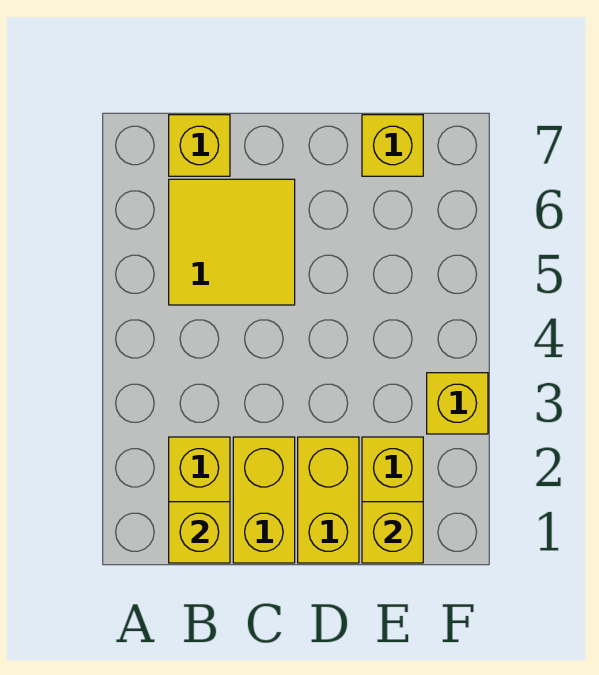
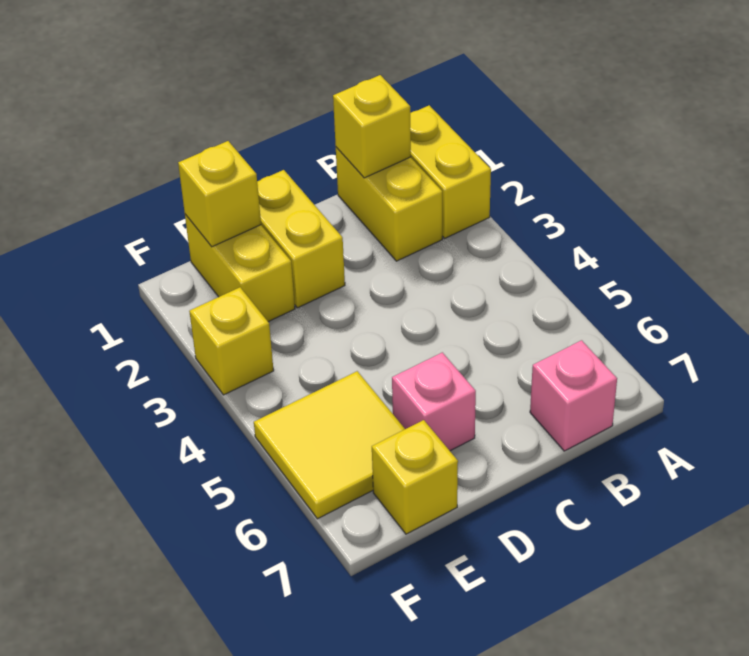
yellow tile B5:C6 level 1 -> yellow tile E5:F6 level 1
yellow brick B7 level 1 -> pink brick B7 level 1
yellow brick C1:C2 level 1 -> yellow brick A1:A2 level 1
none -> pink brick D6 level 1

